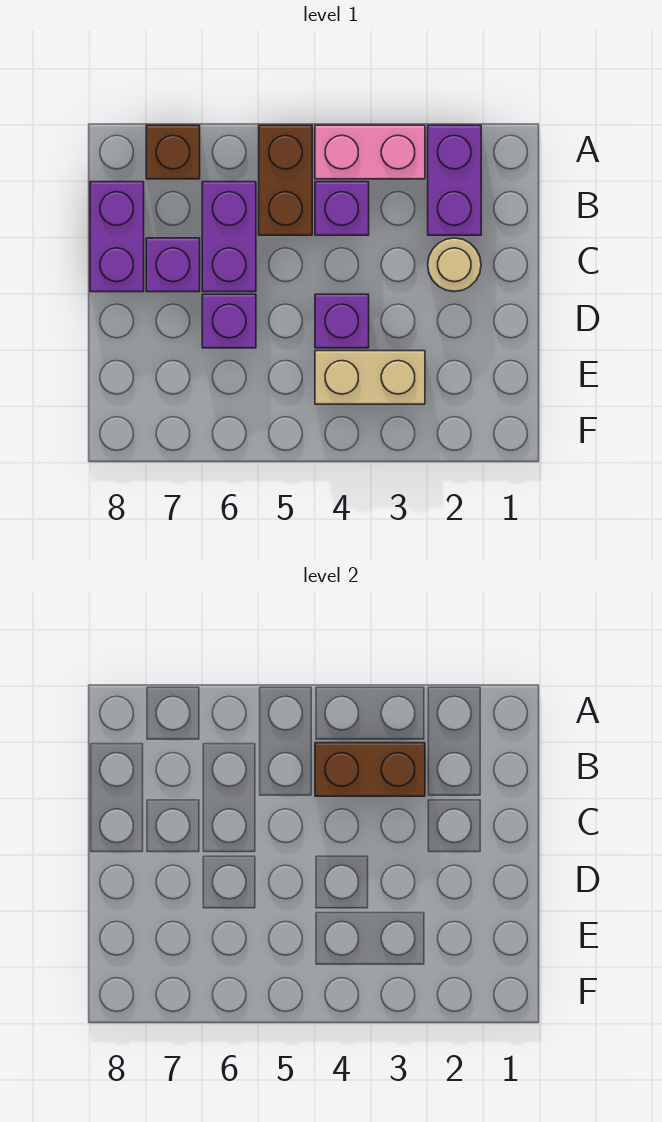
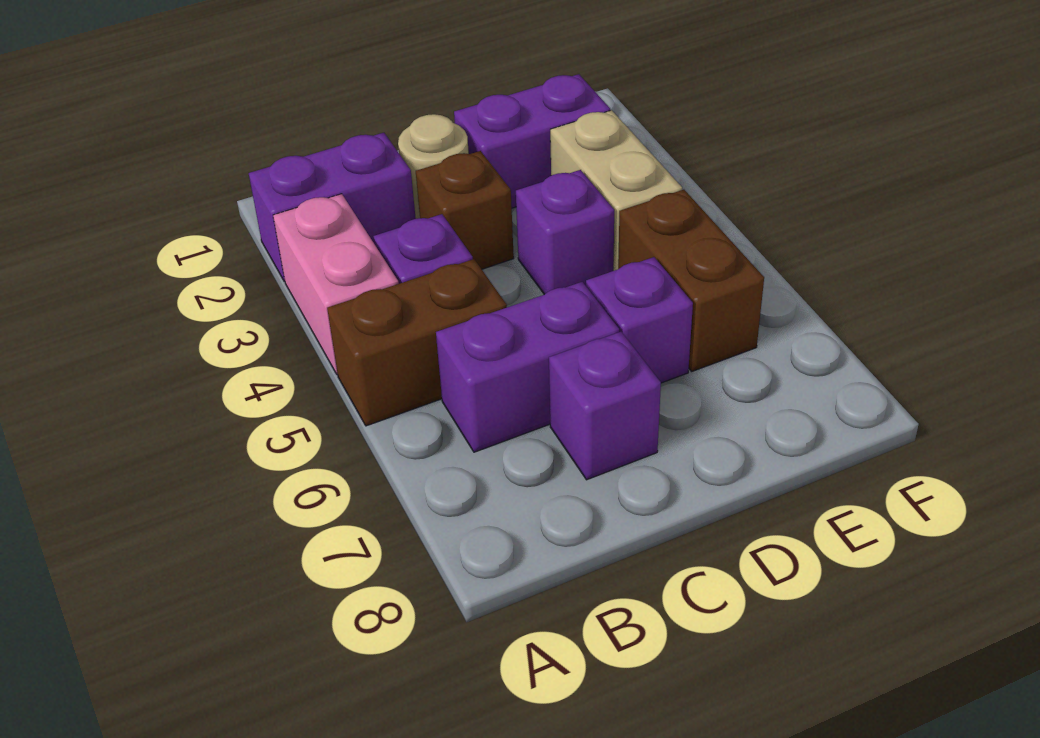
brown brick A7 level 1 -> brown brick C3 level 1
brown brick B3:B4 level 2 -> brown brick E5:E6 level 1
purple brick B8:C8 level 1 -> purple brick D2:E2 level 1

